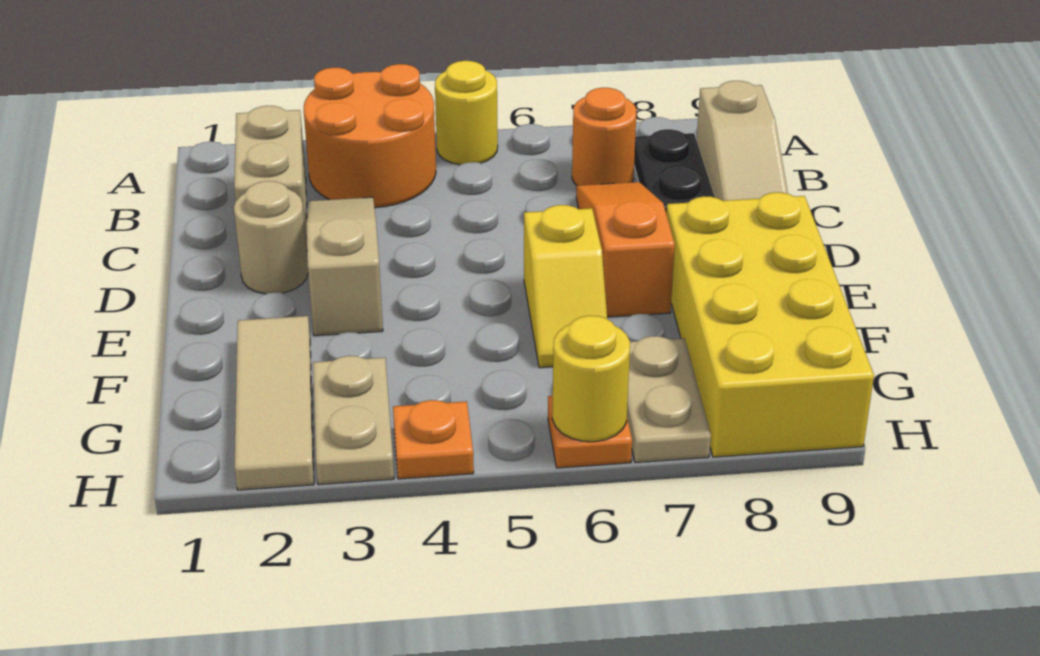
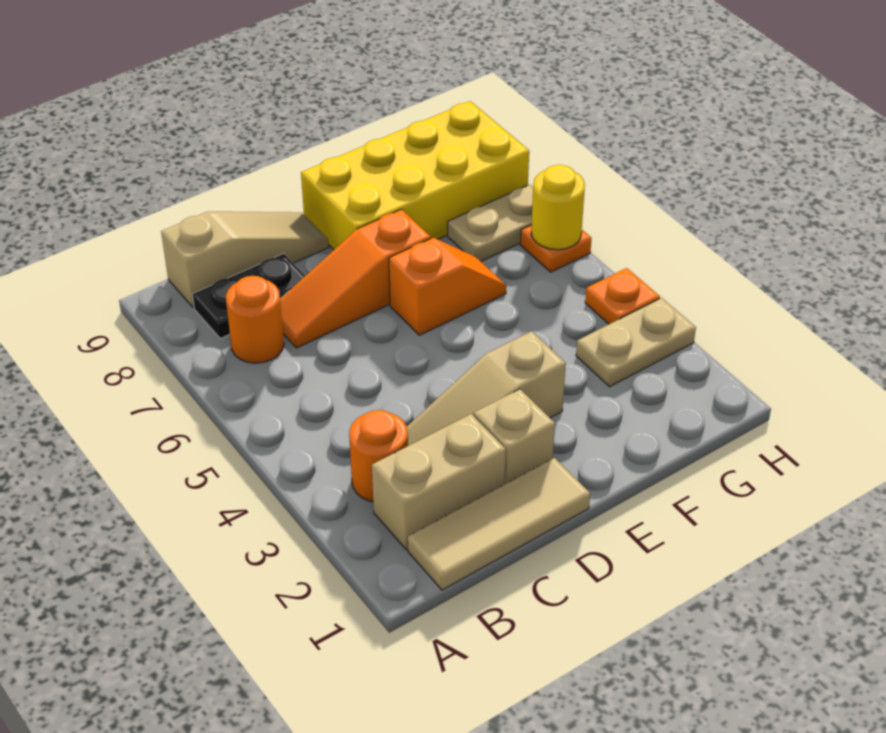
orange round brick A3:B4 level 1 -> orange round brick B3 level 1
yellow round brick A5 level 1 -> none
tan round brick D2 level 1 -> tan brick D2 level 1
yellow slope E6:F6 level 1 top E -> orange slope E6:F6 level 1 top E
tan tile F2:H2 level 1 -> tan tile B1:D1 level 1

